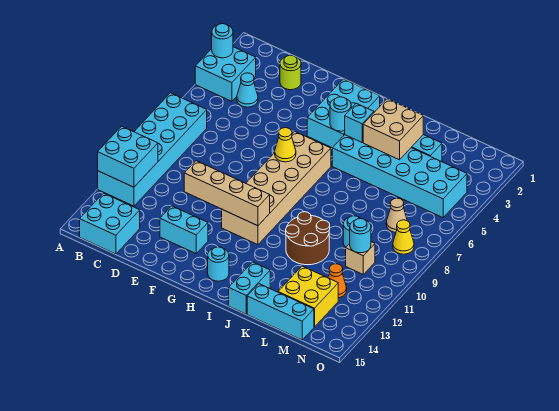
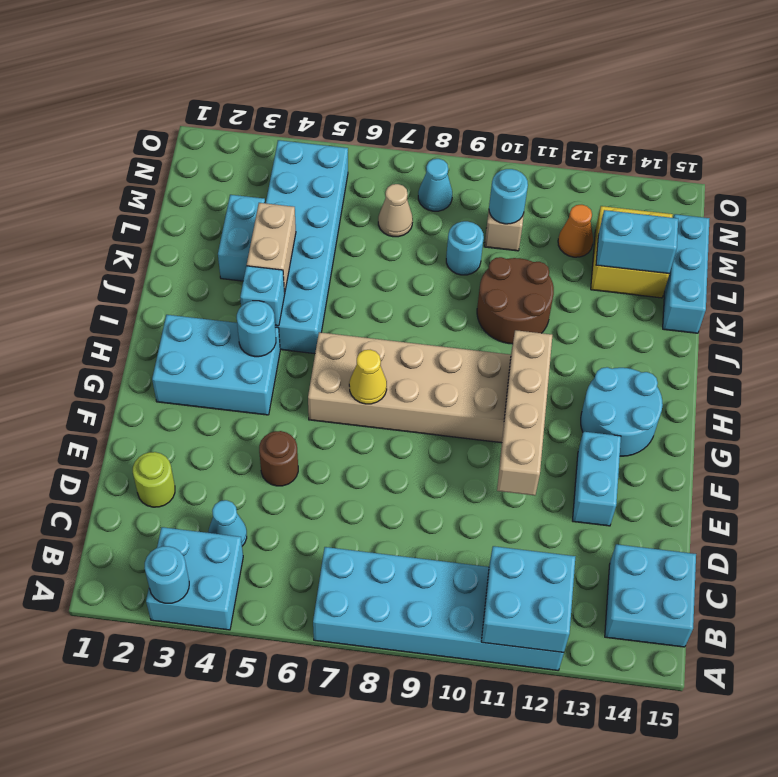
none -> brown round brick E5 level 1
cyan round brick H14 level 1 -> cyan round brick G13:H14 level 1
tan brick J3:K4 level 2 -> tan brick J4:K4 level 2
cyan brick J14:J15 level 1 -> cyan brick L13:L14 level 2
yellow cone N8 level 1 -> cyan cone N8 level 1

